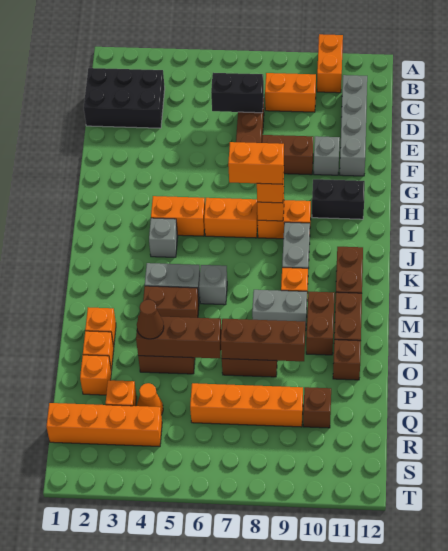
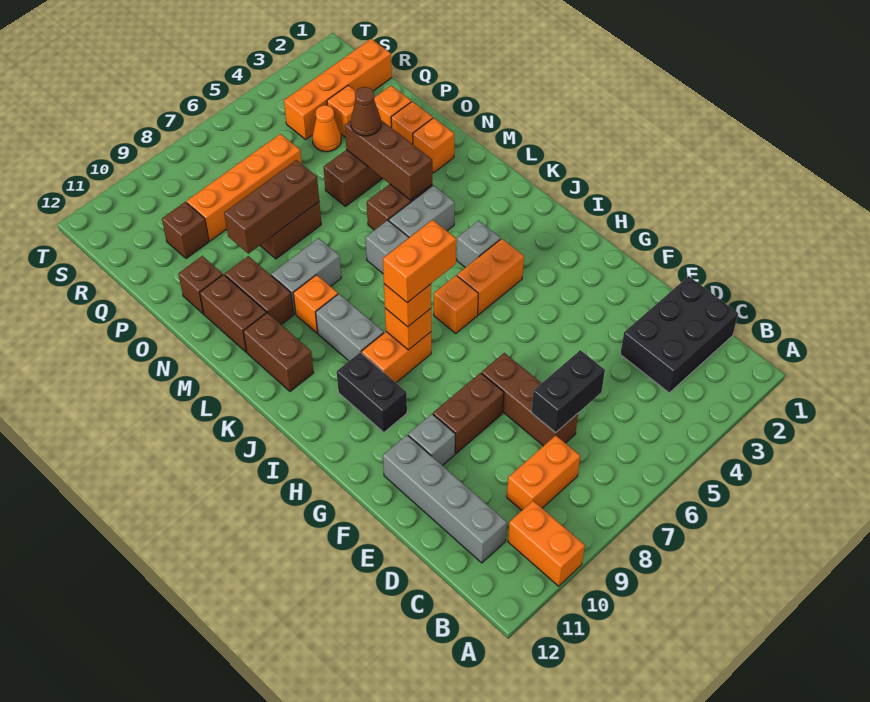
black brick H10:H11 level 1 -> black brick H10:I10 level 1
orange brick I6:I7 level 1 -> orange brick I6 level 1
brown brick O4:O6 level 2 -> brown brick M4:O4 level 2

